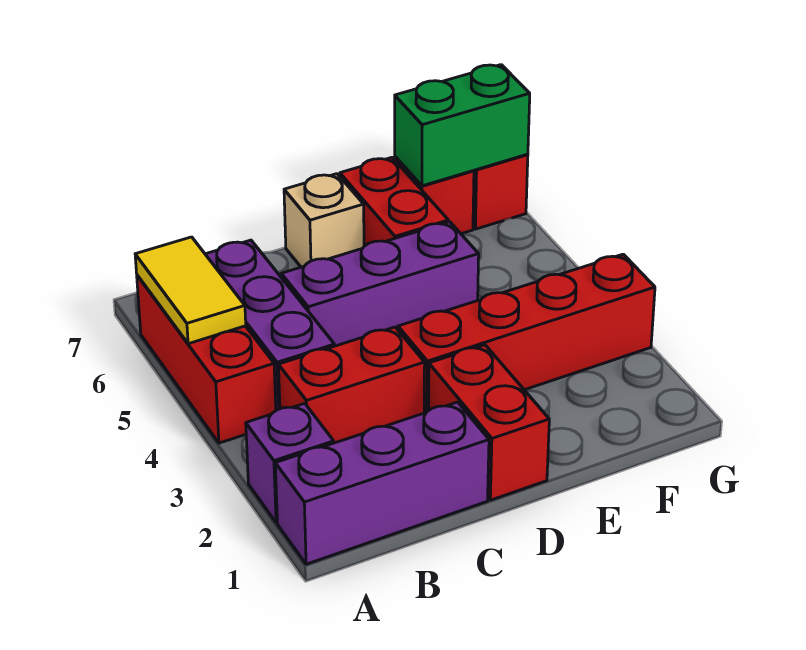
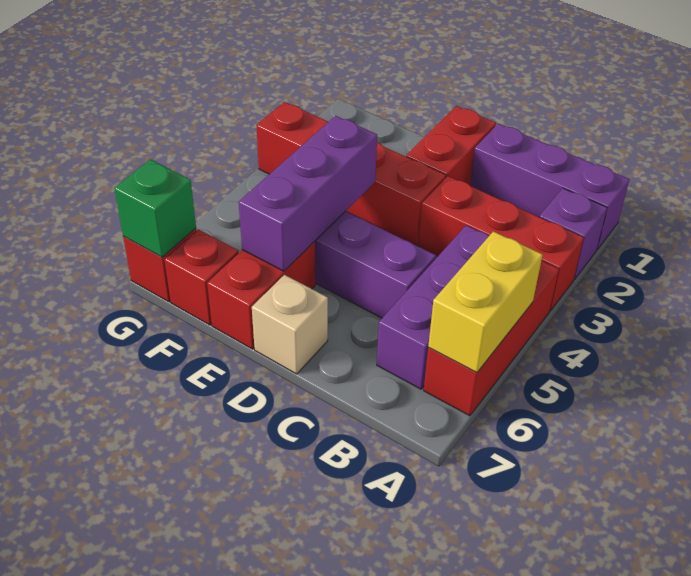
yellow tile A5:A6 level 2 -> yellow brick A5:A6 level 2
red brick B3:C3 level 1 -> red brick A3:C3 level 1
none -> purple brick E4:E6 level 2
green brick F7:G7 level 2 -> green brick G7 level 2

